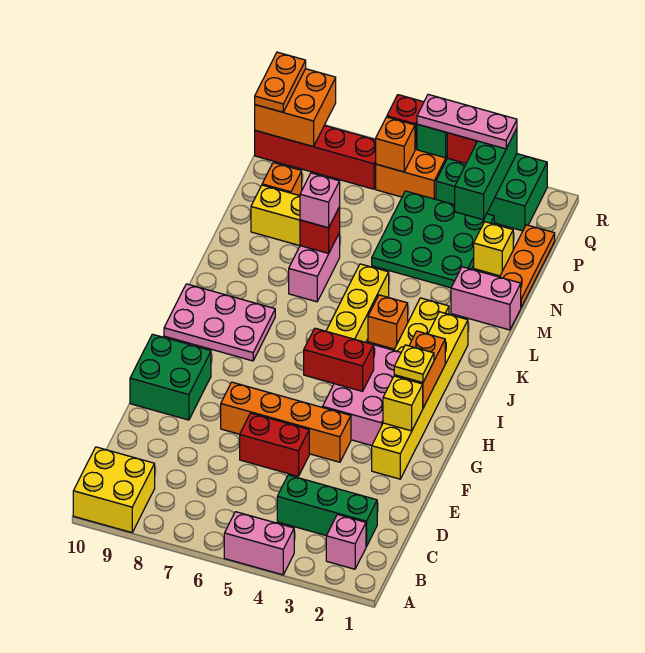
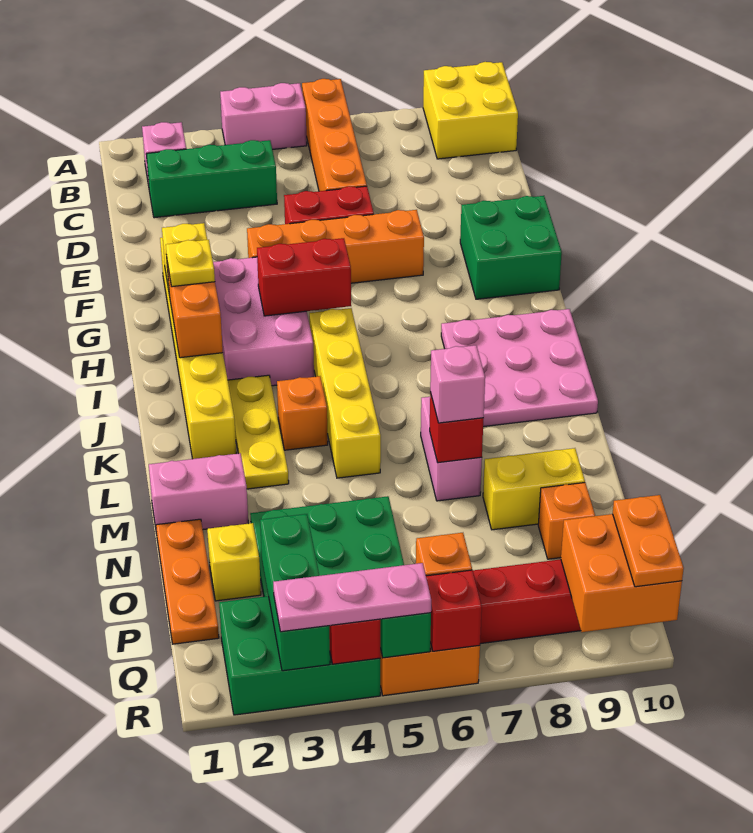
none -> orange brick A6:D6 level 1
pink plate I8:J10 level 1 -> pink plate I8:K10 level 1

